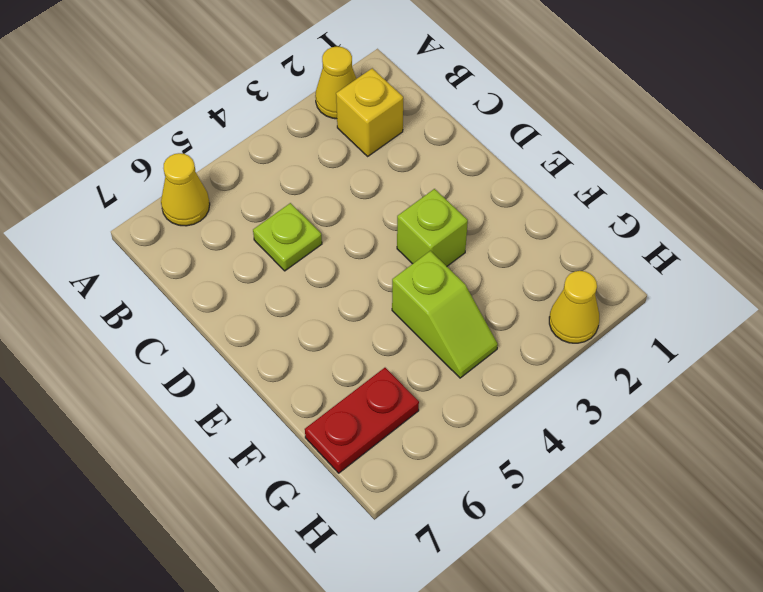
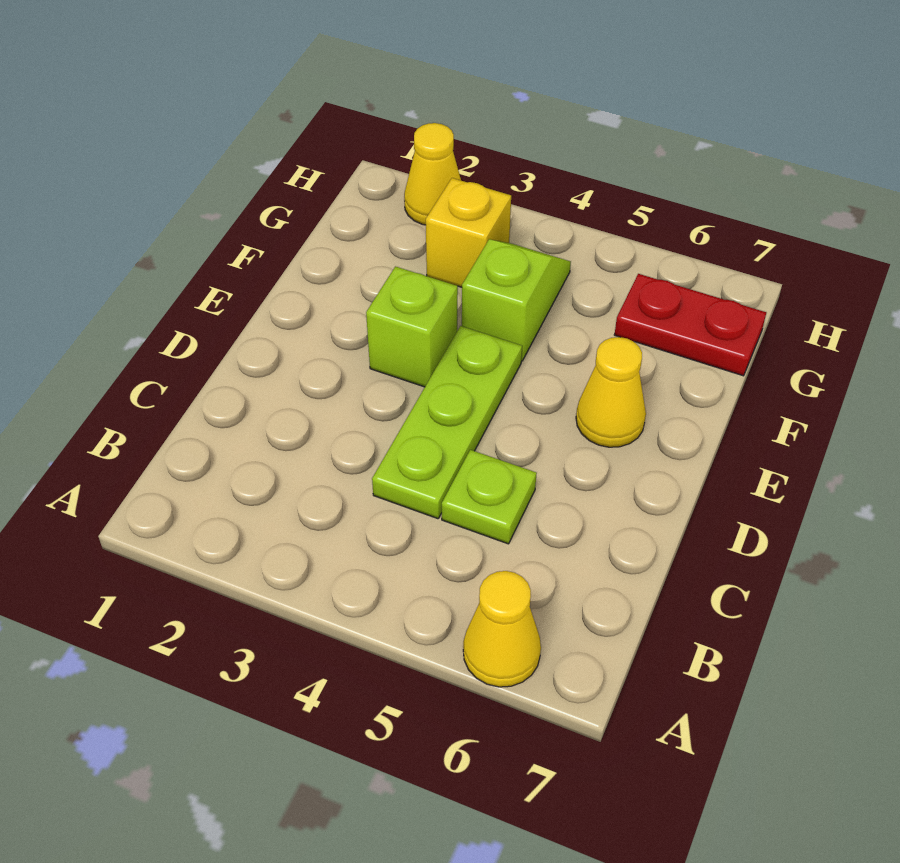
yellow cone A2 level 1 -> yellow cone E6 level 1
yellow brick B2 level 1 -> yellow brick G3 level 1
none -> lime plate C4:E4 level 1

